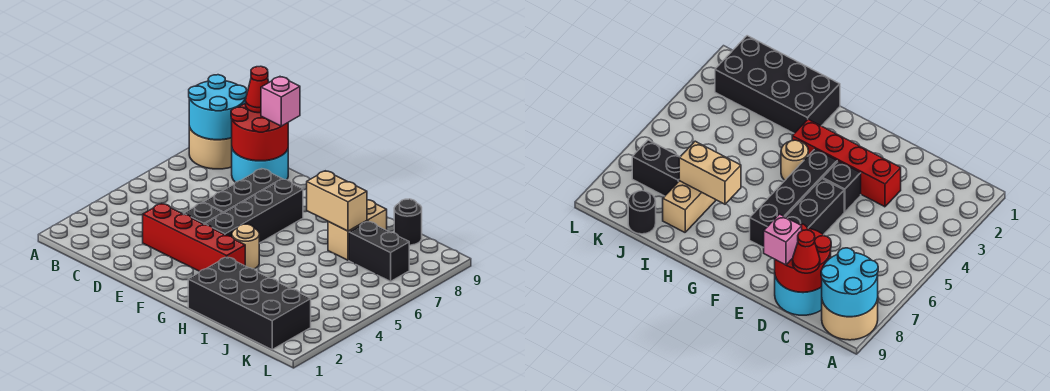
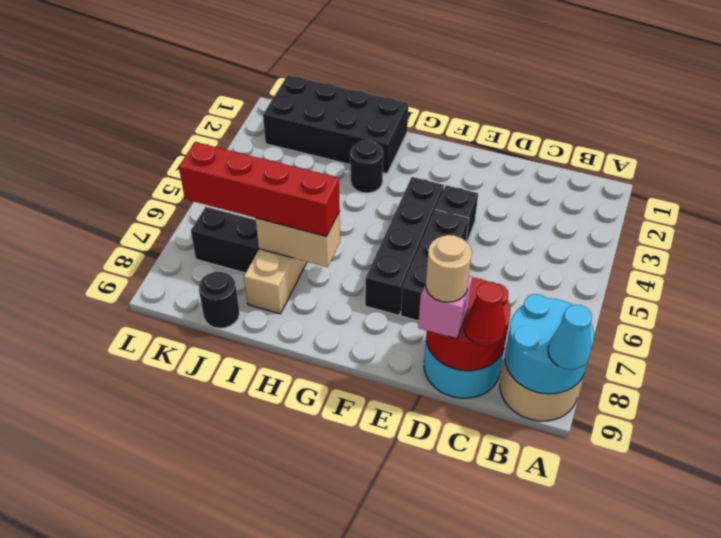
none -> cyan cone A9 level 3
red brick D3:G3 level 1 -> red brick H7:K7 level 3
tan round brick G4 level 1 -> tan round brick D9 level 4
none -> black round brick H3 level 1

